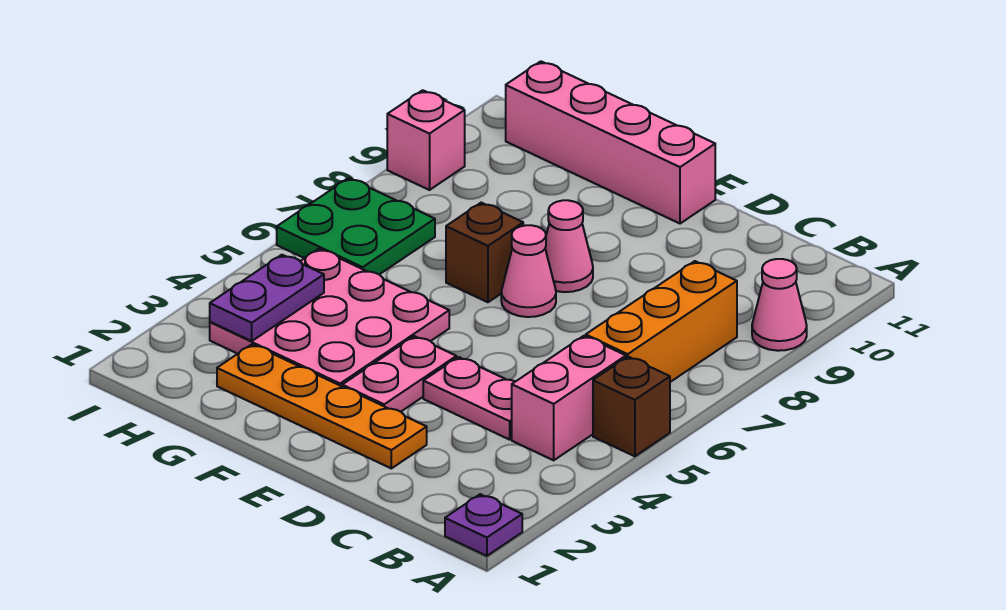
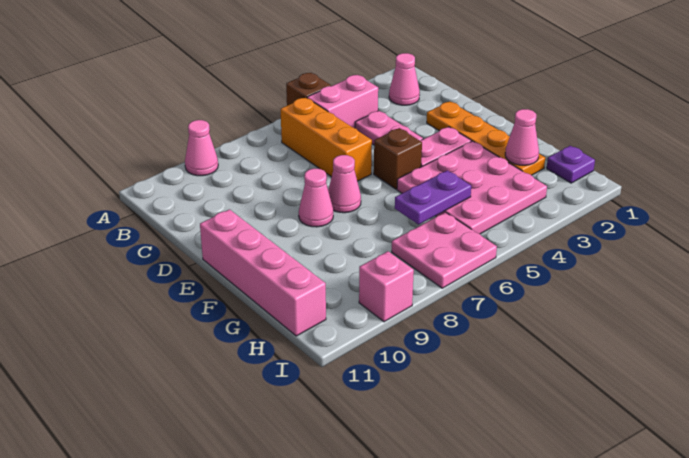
purple plate A1 level 1 -> purple plate H1 level 1
none -> pink cone B2 level 1
orange brick B6:B8 level 1 -> orange brick B6:D6 level 1
brown brick F7 level 1 -> brown brick E5 level 1
none -> pink cone G2 level 2
purple plate H3:H4 level 2 -> purple plate G5:G6 level 2
green plate H6:I7 level 1 -> pink plate H6:I7 level 1

